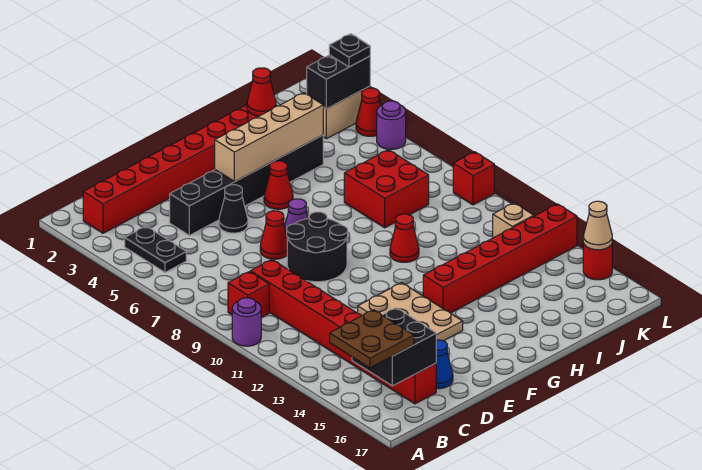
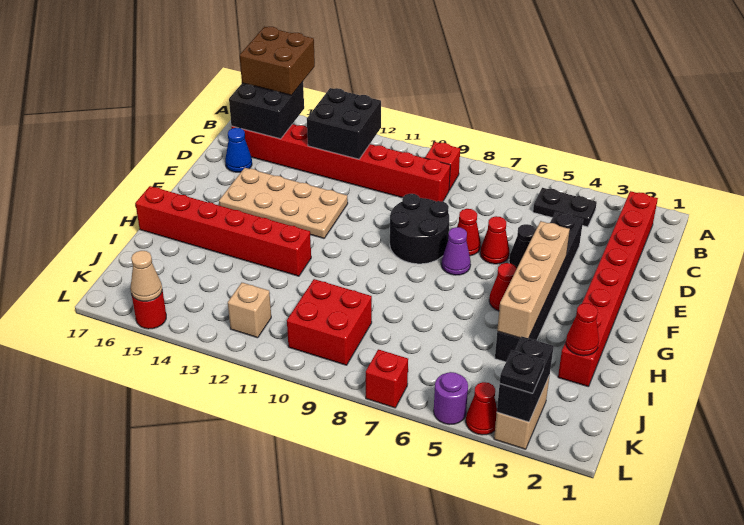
purple round brick A10 level 1 -> none
brown plate A15:B16 level 3 -> brown brick A15:B16 level 3
none -> black brick B12:C13 level 2
tan plate E12:F14 level 1 -> tan plate E12:F15 level 1
red brick G13:L13 level 1 -> red brick H12:H17 level 1
red cone H10 level 1 -> red cone E6 level 1
red brick I7:J8 level 1 -> red brick J9:K10 level 1
red brick L9 level 1 -> red brick L7 level 1

